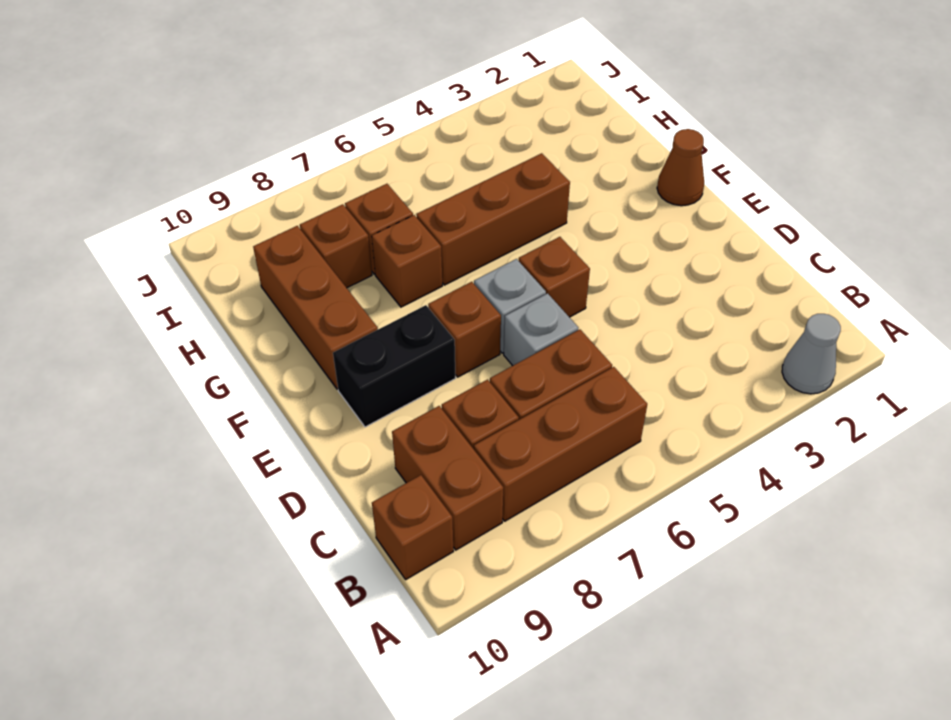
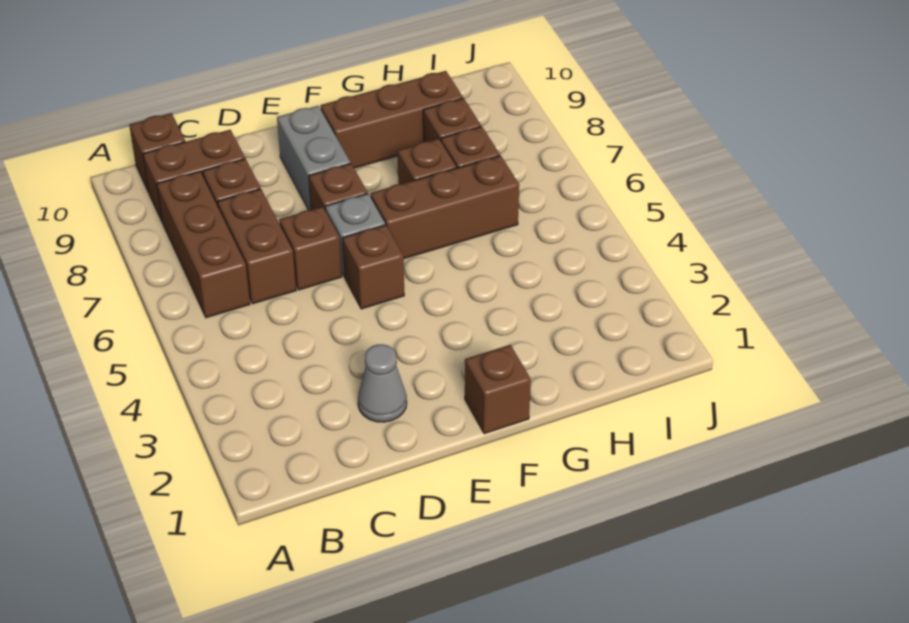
grey cone A2 level 1 -> grey cone D2 level 1
grey brick D6 level 1 -> brown brick D6 level 1
black brick E8:E9 level 1 -> grey brick E8:E9 level 1
brown cone F1 level 1 -> brown brick F1 level 1
brown brick G4:G6 level 1 -> brown brick F6:H6 level 1

